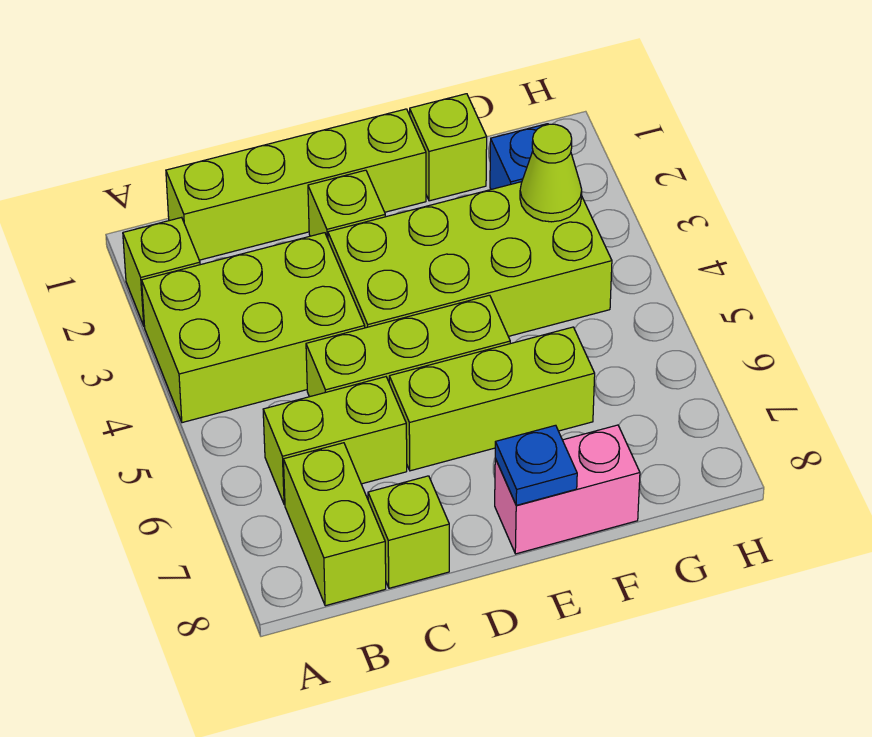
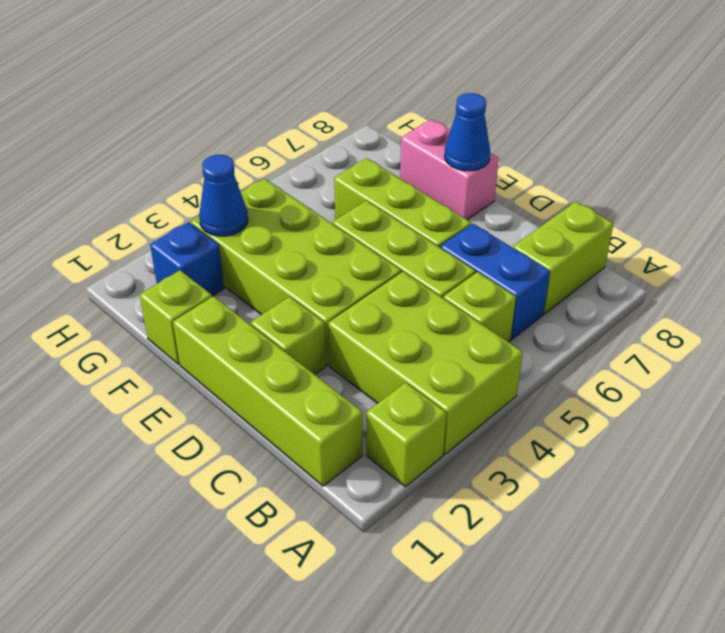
lime brick B6:C6 level 1 -> blue brick B6:C6 level 1
lime brick C8 level 1 -> lime brick B5 level 1
blue plate E8 level 2 -> blue cone E8 level 2
lime cone G3 level 2 -> blue cone G3 level 2

